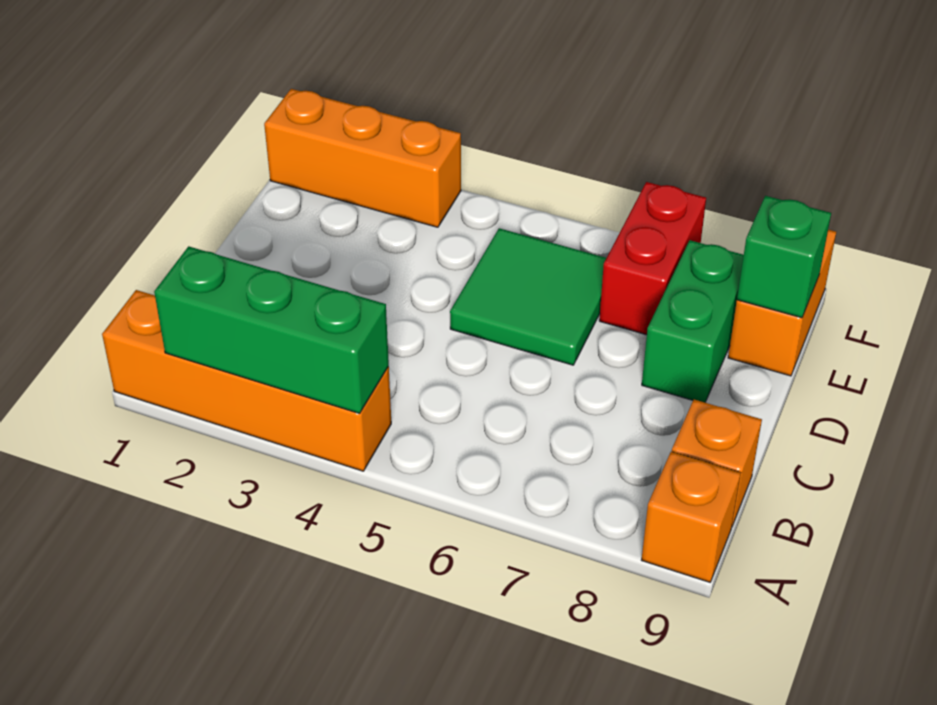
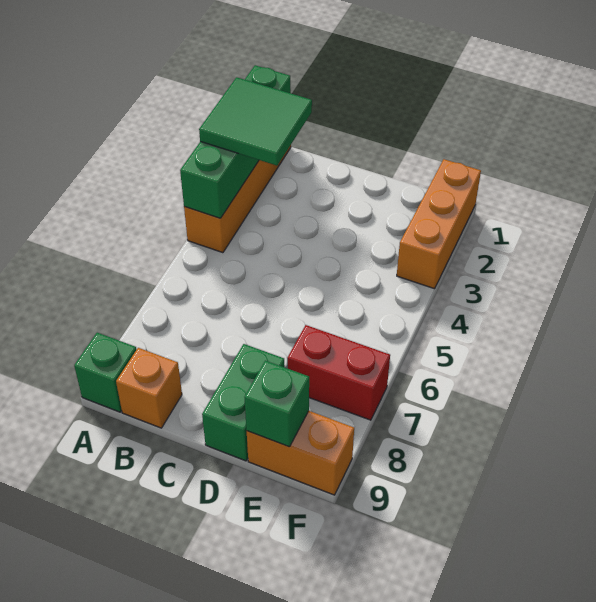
green brick A2:A4 level 2 -> green brick A1:A4 level 2
orange brick A9 level 1 -> green brick A9 level 1
green tile D5:E6 level 1 -> green tile A2:B3 level 3
green brick D8:E8 level 1 -> green brick D8:D9 level 1

